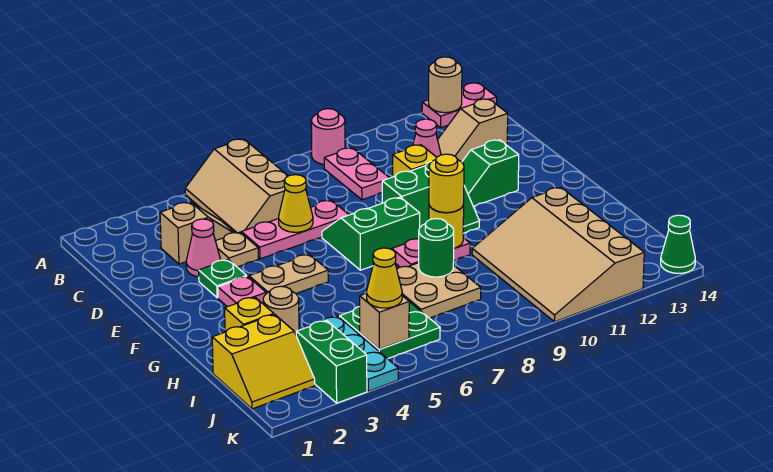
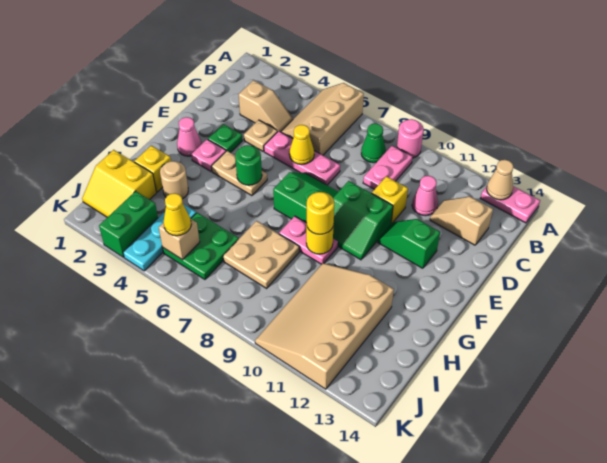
tan round brick A13 level 2 -> tan cone A13 level 2
pink cone D3 level 1 -> pink cone F2 level 1
green round brick H8 level 2 -> green round brick F5 level 2
green cone K14 level 1 -> green cone B8 level 1

